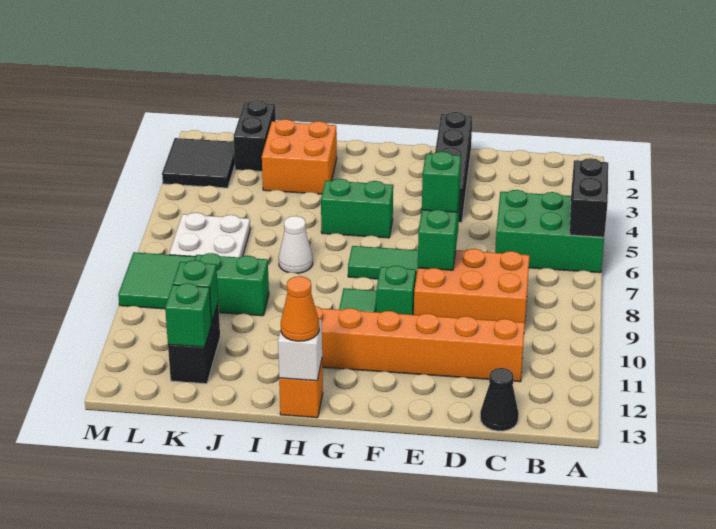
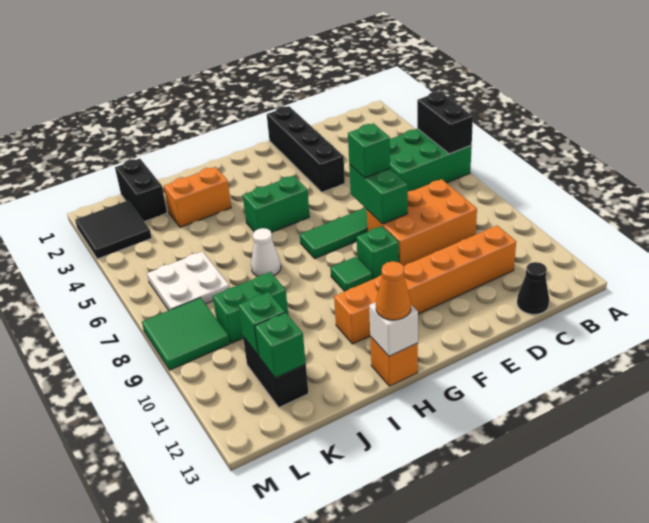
orange brick I2:J3 level 1 -> orange brick I3:J3 level 1

